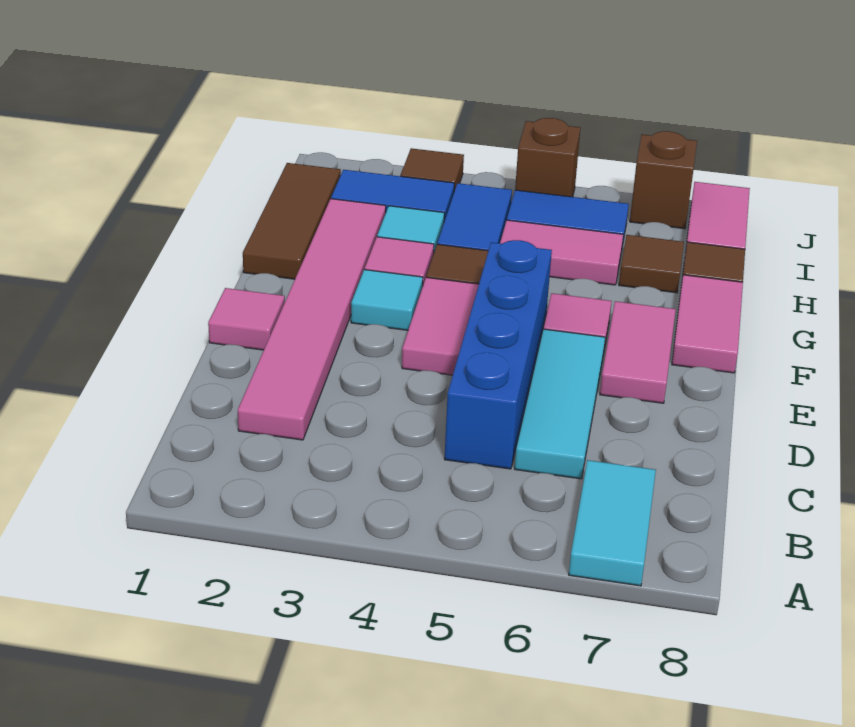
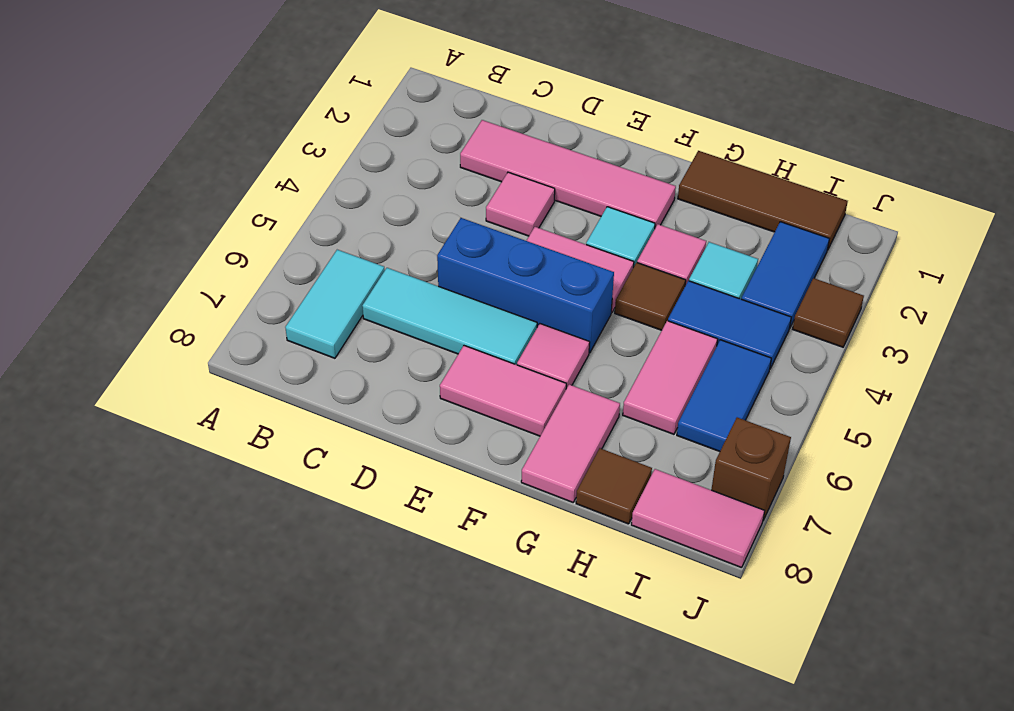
cyan tile A7:B7 level 1 -> cyan tile B6:B7 level 1
pink tile C2:H2 level 1 -> pink tile C2:F2 level 1
blue brick C5:F5 level 1 -> blue brick D5:F5 level 1
pink tile E1 level 1 -> pink tile D3 level 1
pink tile F8:G8 level 1 -> pink tile G7:G8 level 1
brown tile H7 level 1 -> none
brown brick J5 level 1 -> none

